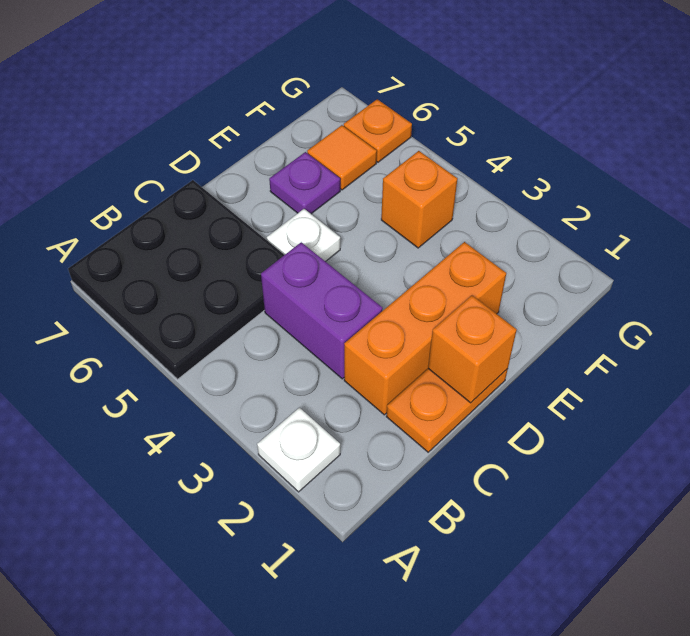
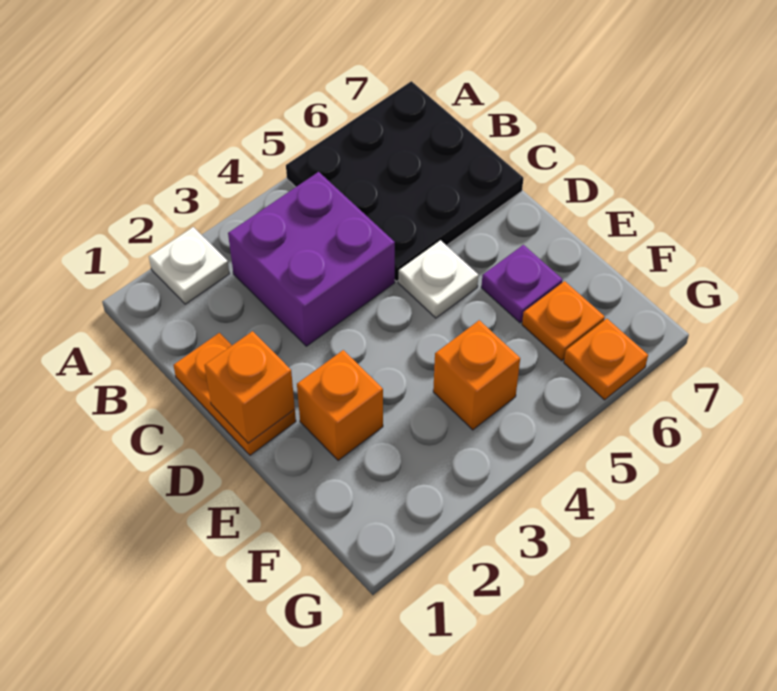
orange brick C2:E2 level 1 -> orange brick E2 level 1
purple brick C3:C4 level 1 -> purple brick B3:C4 level 1
orange tile F6 level 1 -> orange plate F6 level 1

